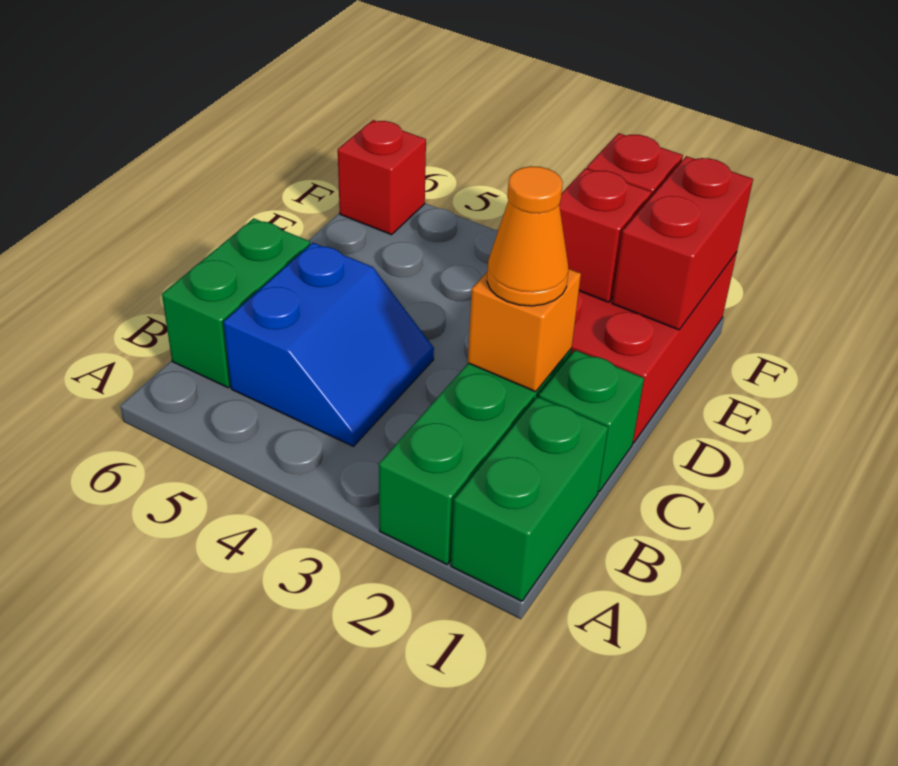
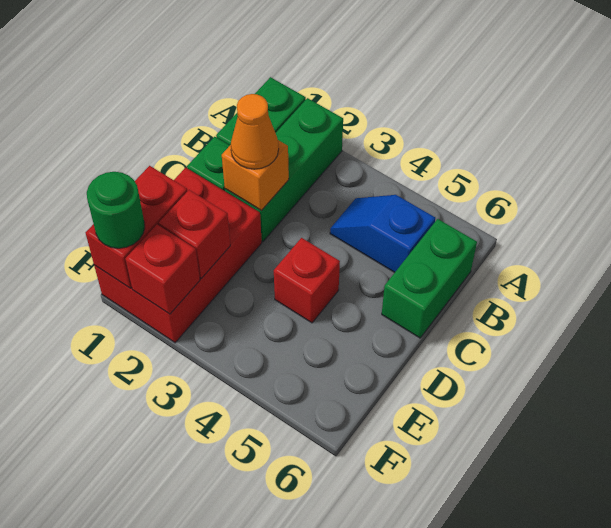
blue slope B4:C5 level 1 top 5 -> blue slope B4:B5 level 1 top 5
none -> green round brick F1 level 3
red brick F6 level 1 -> red brick D4 level 1

